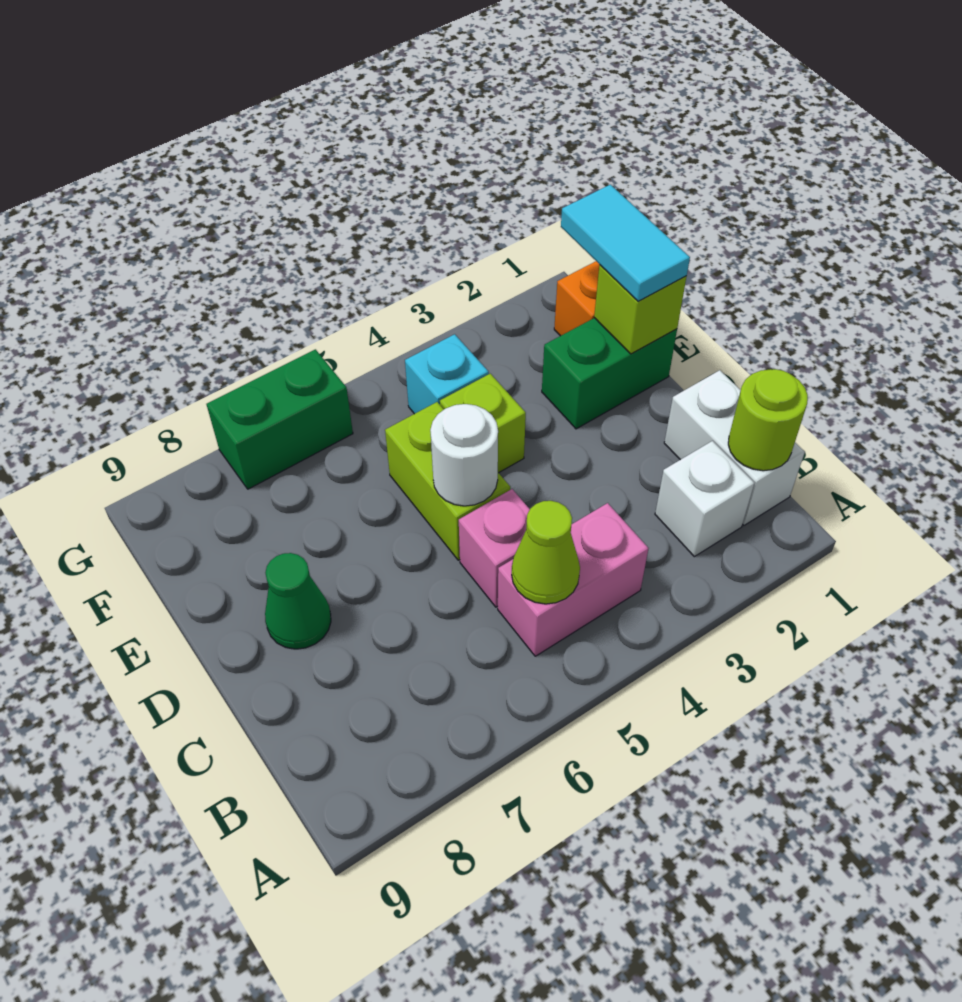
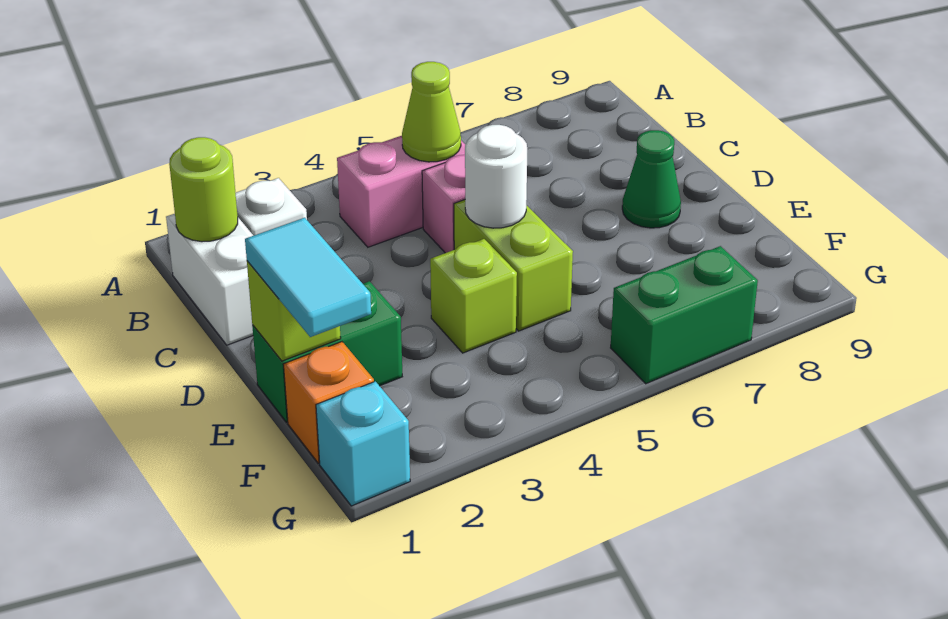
cyan brick F4 level 1 -> cyan brick G1 level 1

